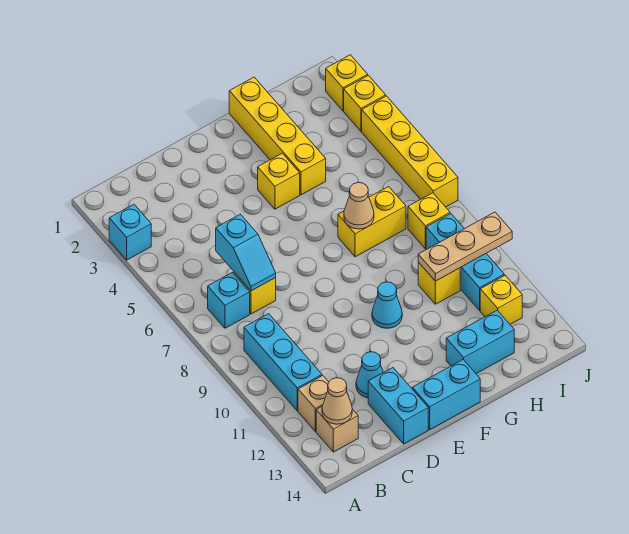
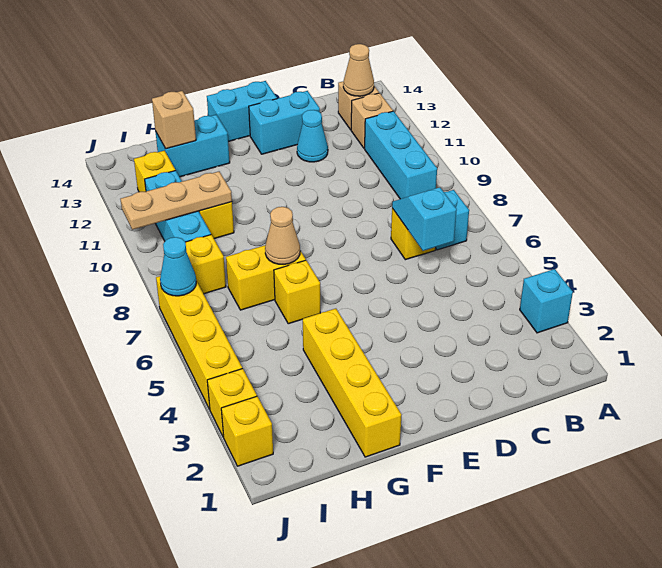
cyan brick D13:D14 level 1 -> cyan brick D13:E13 level 1
yellow brick F4 level 1 -> yellow brick G6 level 1
cyan cone F10 level 1 -> cyan cone J7 level 2
none -> tan brick H13 level 2

